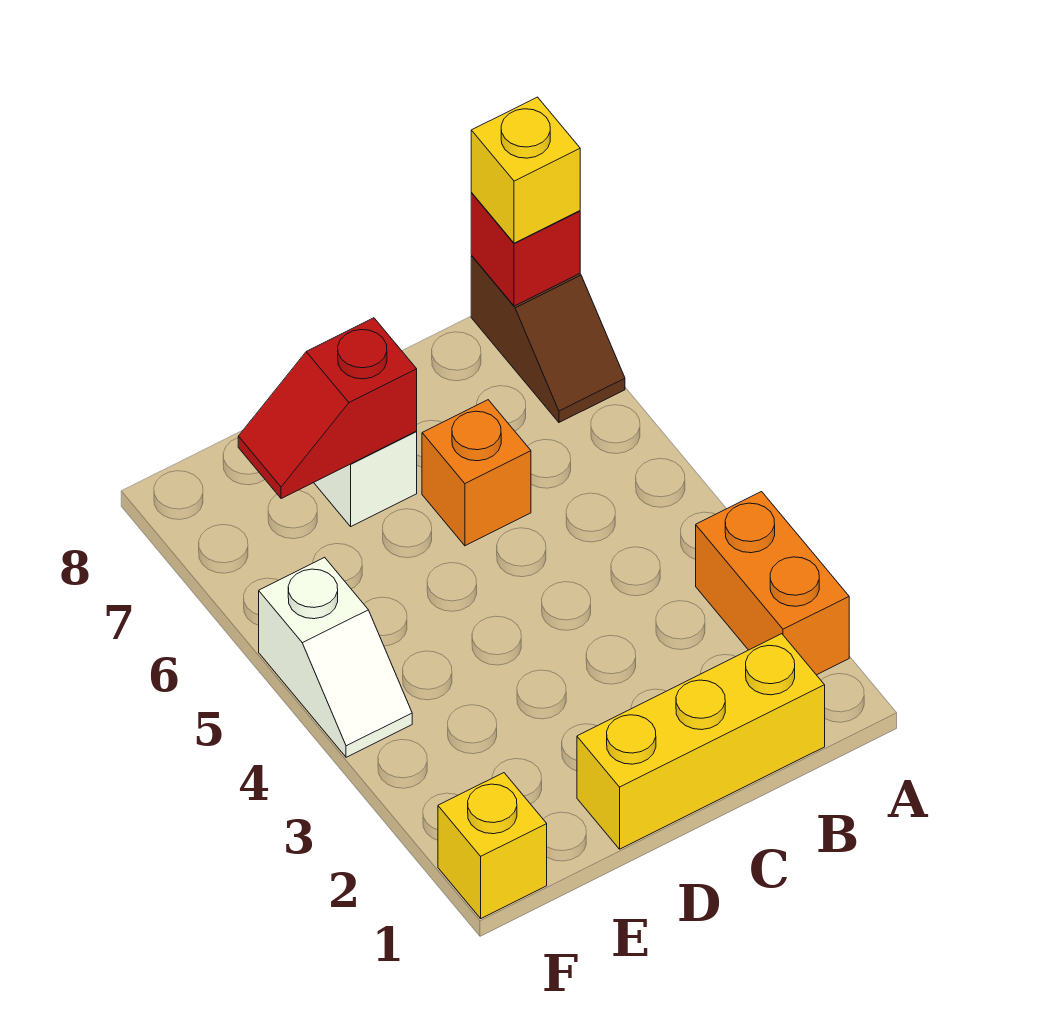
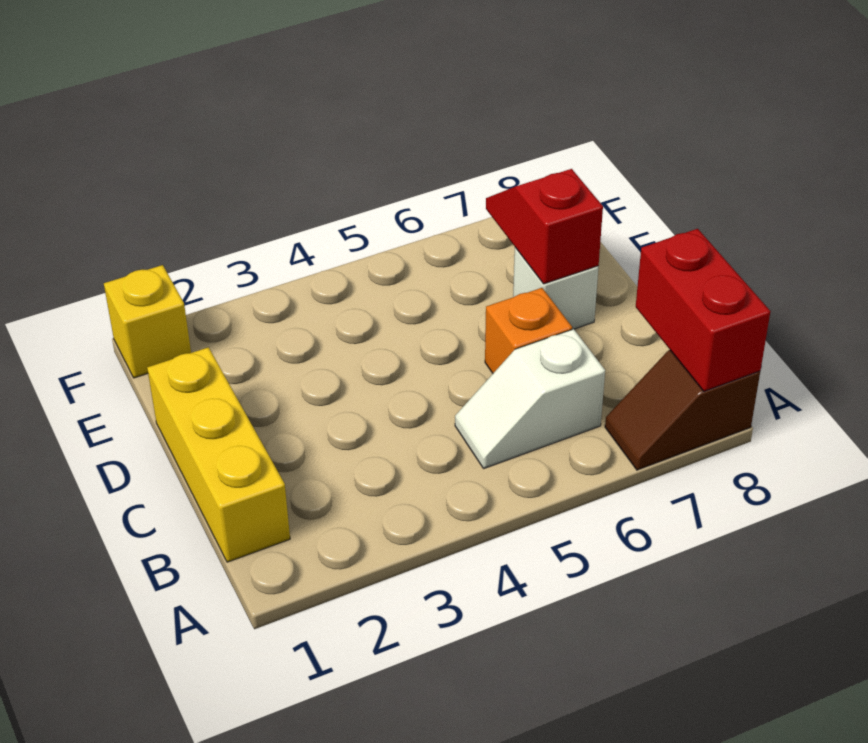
orange brick A2:A3 level 1 -> none
red brick A8 level 2 -> red brick A8:B8 level 2
yellow brick A8 level 3 -> none
white slope F4:F5 level 1 top 5 -> white slope B5:B6 level 1 top 6

